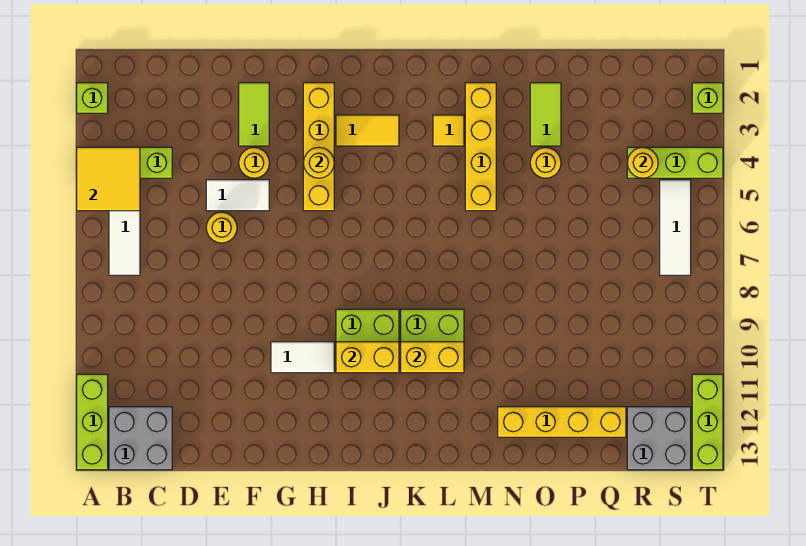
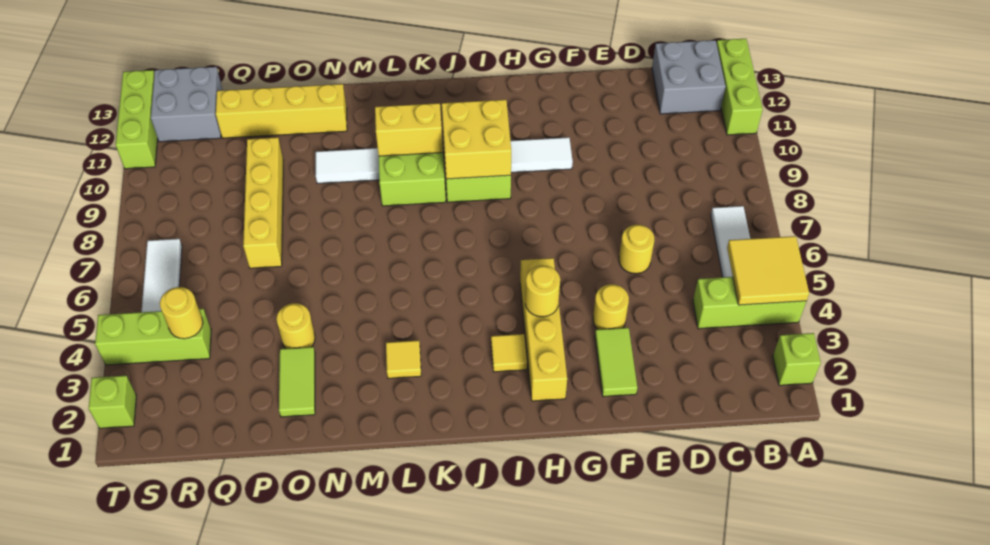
white tile E5:F5 level 1 -> white tile M10:N10 level 1
yellow tile I3:J3 level 1 -> yellow tile I3 level 1
yellow brick I10:J10 level 2 -> yellow brick I9:J10 level 2
yellow brick M2:M5 level 1 -> yellow brick P7:P10 level 1

